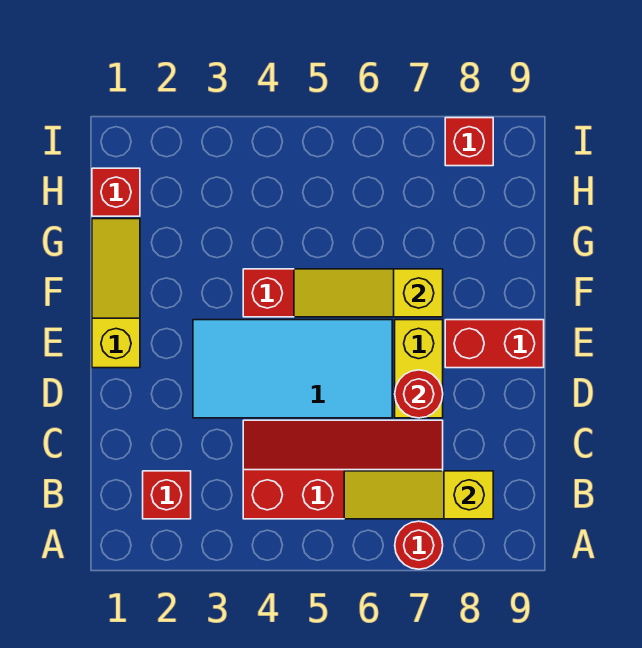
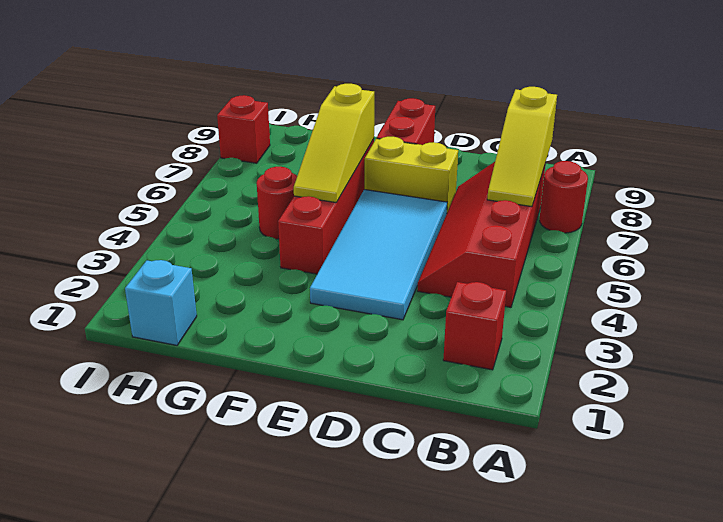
red round brick D7 level 2 -> red round brick G5 level 1
yellow slope E1:G1 level 1 top E -> none
red brick H1 level 1 -> cyan brick H1 level 1

